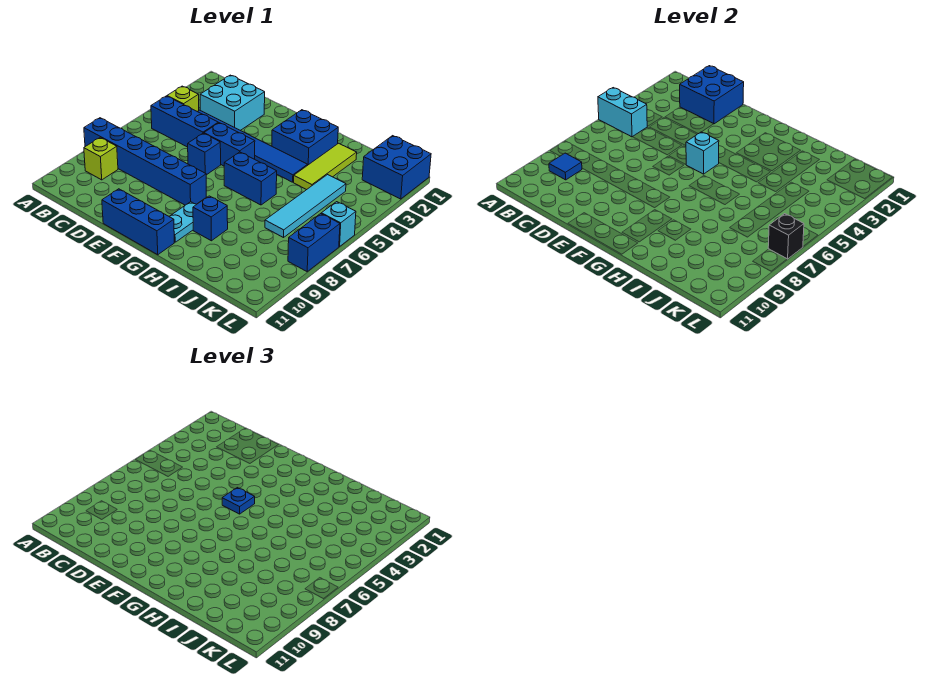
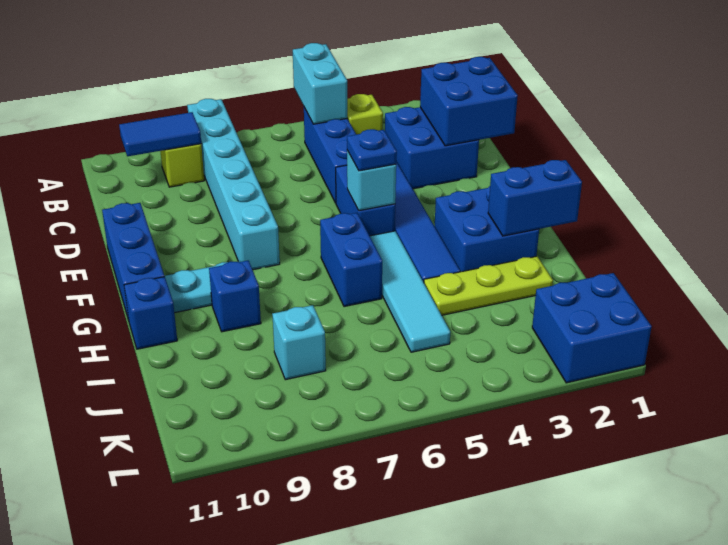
blue brick A8:F8 level 1 -> cyan brick A8:F8 level 1
blue tile B9 level 2 -> blue tile B9:B10 level 2
cyan brick C2:D3 level 1 -> blue brick C2:D3 level 1
blue brick E6 level 1 -> blue brick H11 level 1
lime tile I2:I4 level 1 -> lime plate I2:I4 level 1
cyan tile J4:J7 level 1 -> cyan tile G5:J5 level 1
cyan brick L6 level 1 -> cyan brick J8 level 1
blue brick L7:L8 level 1 -> blue brick H1:H2 level 2
black brick L7 level 2 -> none

